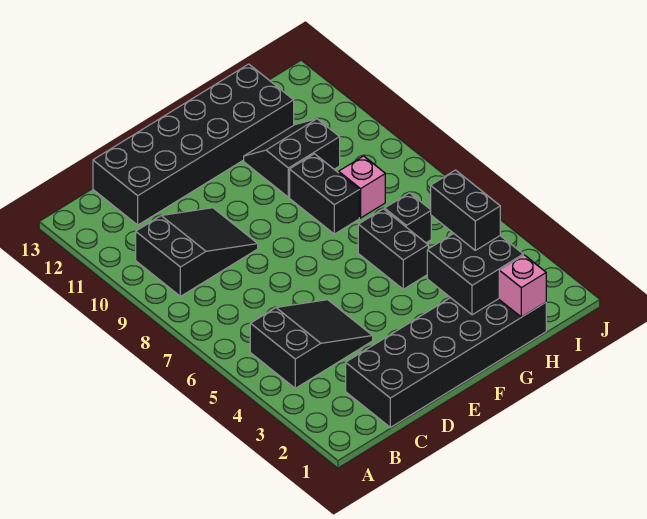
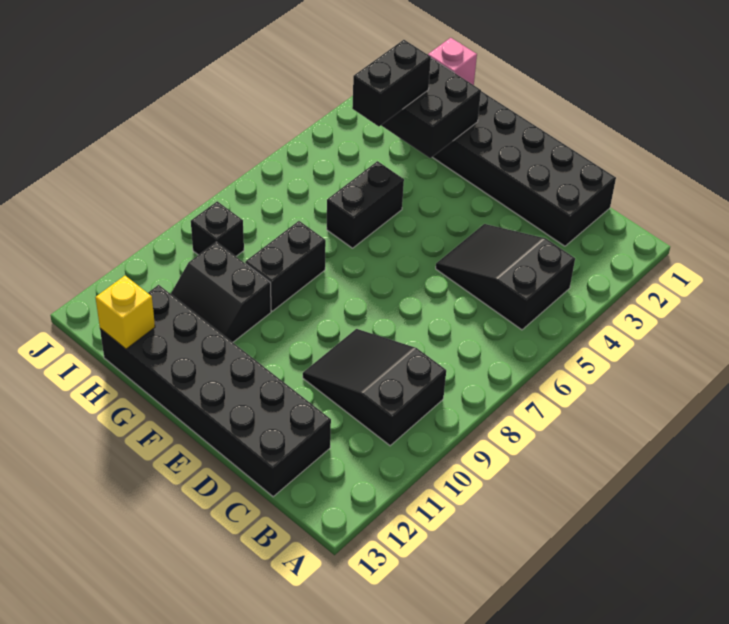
black brick H6 level 1 -> black brick I9 level 1
pink brick H8 level 1 -> none
none -> yellow brick H13 level 2

